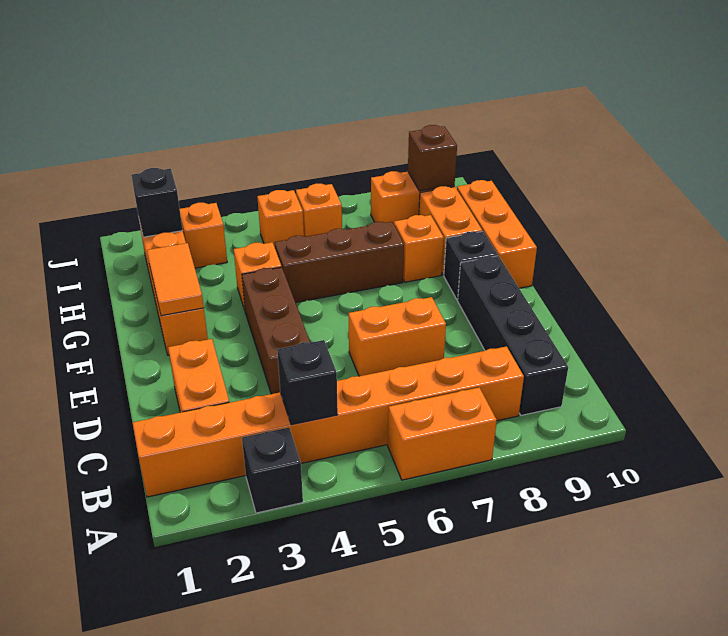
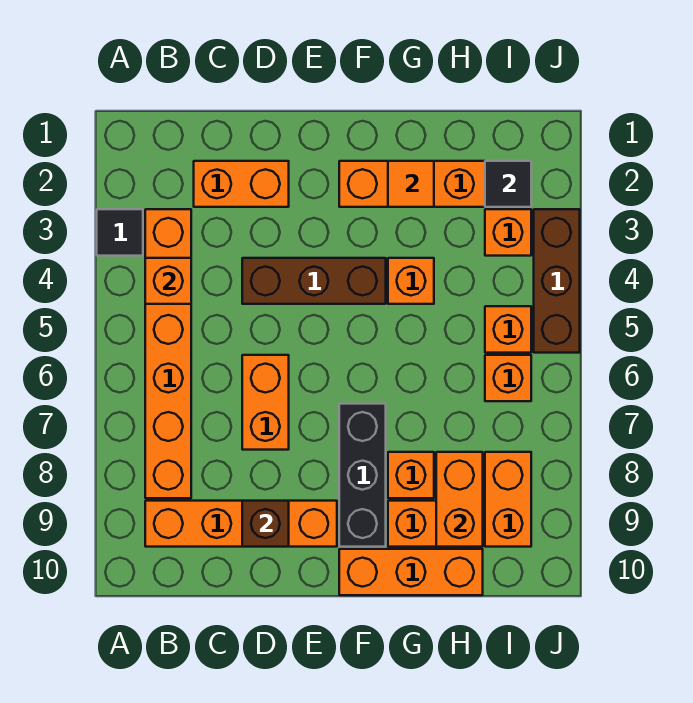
black brick A3 level 1 -> black tile A3 level 1
orange brick A6:A7 level 1 -> orange brick H8:H9 level 2
orange brick B1:B8 level 1 -> orange brick B3:B8 level 1
black brick B4 level 2 -> orange brick B4 level 2
black brick B9:E9 level 1 -> orange brick B9:E9 level 1
orange tile F2:G2 level 2 -> orange tile G2 level 2
black brick F9 level 1 -> black brick F7:F9 level 1
brown brick G5:G7 level 1 -> brown brick J3:J5 level 1
black brick I2 level 2 -> black tile I2 level 2
brown brick I9 level 2 -> brown brick D9 level 2

